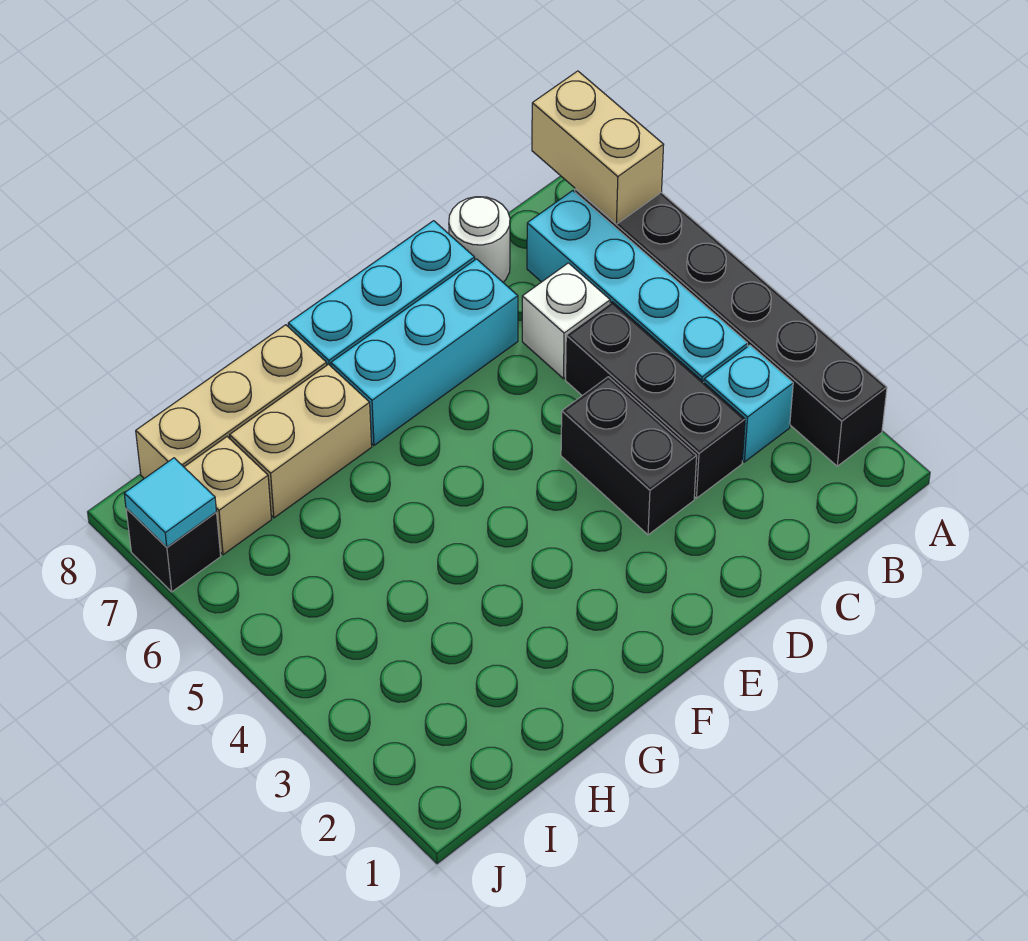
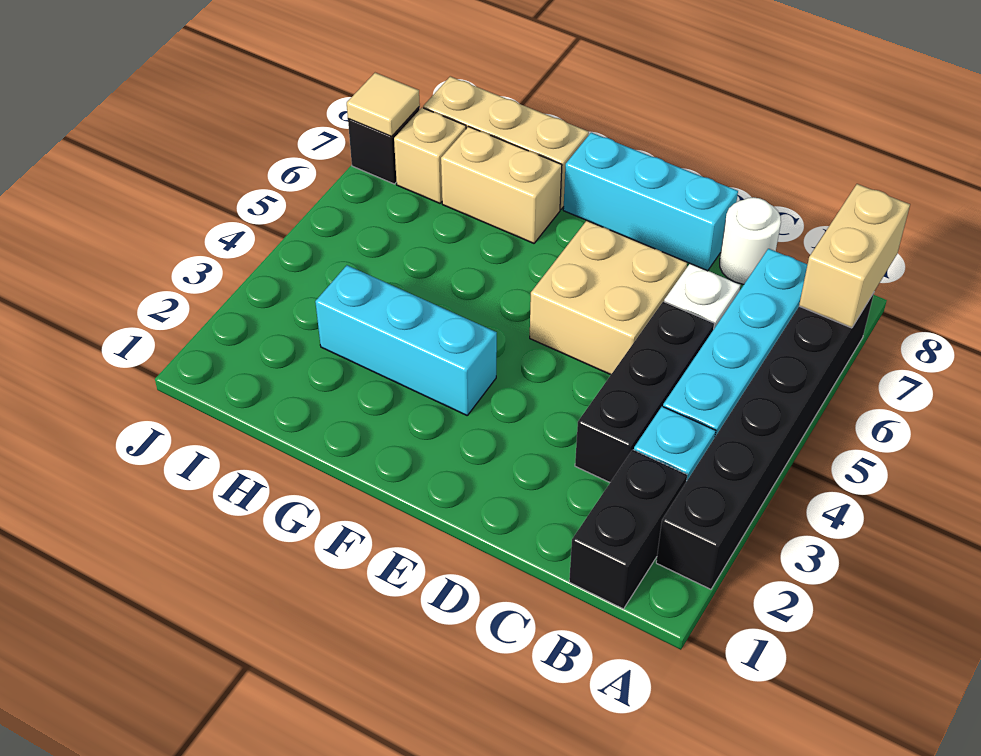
black brick D3:D4 level 1 -> black brick B1:B2 level 1
none -> tan brick D5:E6 level 1
cyan brick D7:F7 level 1 -> cyan brick F3:H3 level 1
cyan tile J7 level 2 -> tan tile J7 level 2

